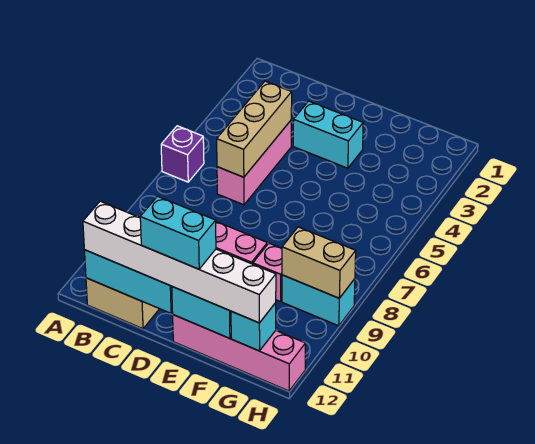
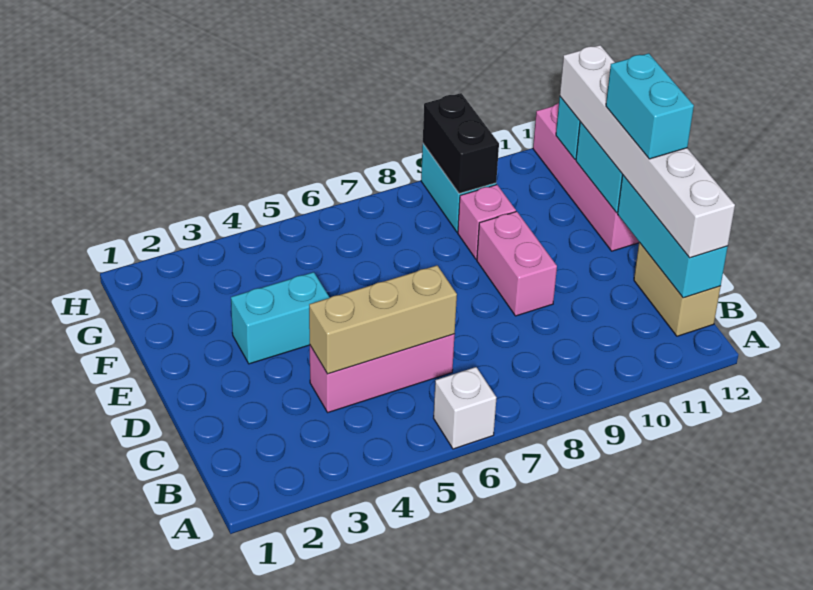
purple brick A6 level 1 -> white brick A6 level 1
cyan brick D3:E3 level 1 -> cyan brick E3:E4 level 1
tan brick G9:H9 level 2 -> black brick G9:H9 level 2

